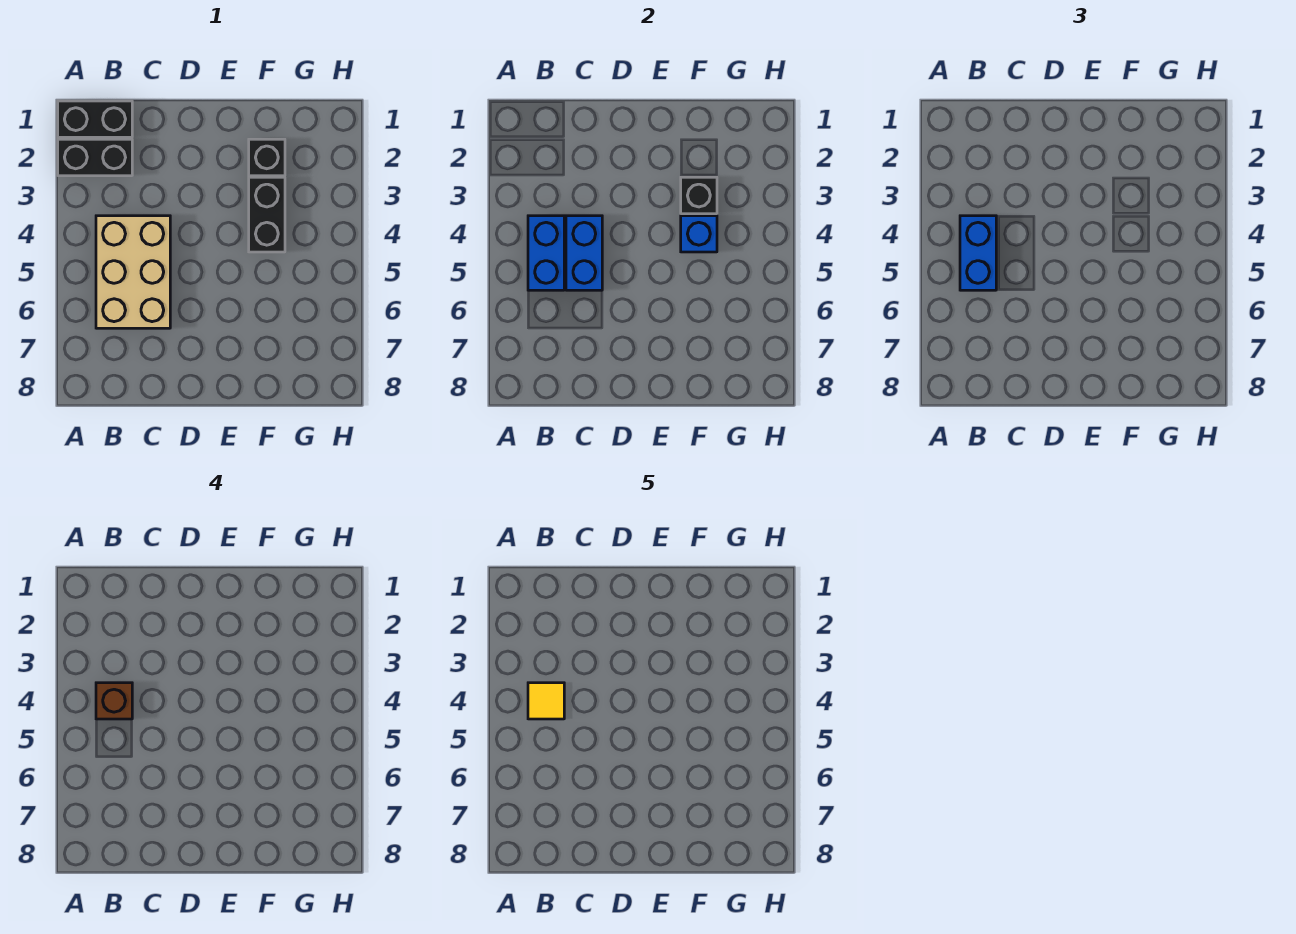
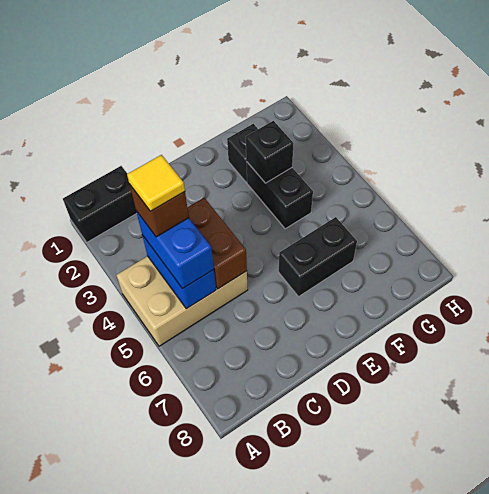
black brick A2:B2 level 1 -> black brick E6:F6 level 1
tan brick B4:C6 level 1 -> tan brick A4:C5 level 1
blue brick C4:C5 level 2 -> brown brick C4:C5 level 2
blue brick F4 level 2 -> none

